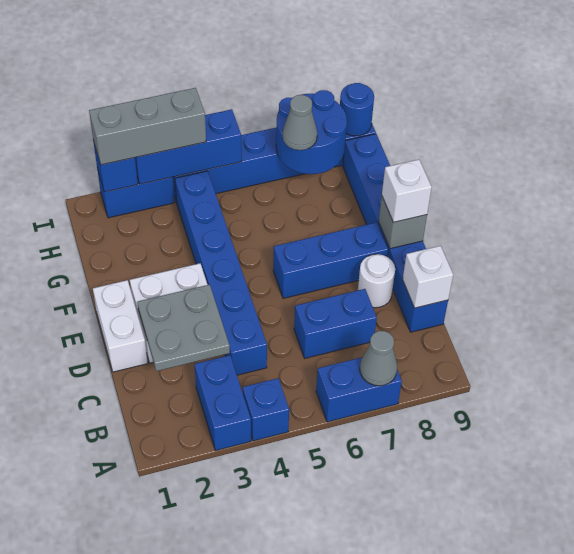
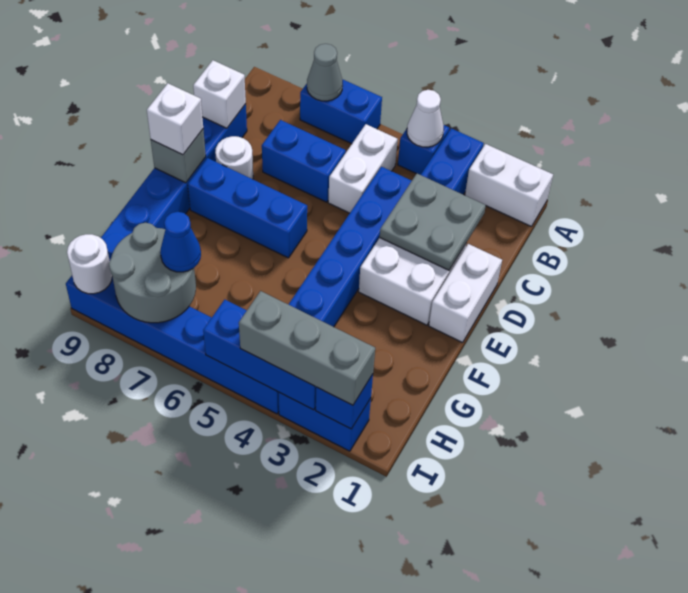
none -> white brick A1:A2 level 1
none -> white cone A4 level 2
none -> white brick B5:C5 level 1
blue round brick H7:I8 level 2 -> grey round brick H7:I8 level 2
grey cone H7 level 3 -> blue cone H7 level 3
blue round brick I9 level 2 -> white round brick I9 level 2

